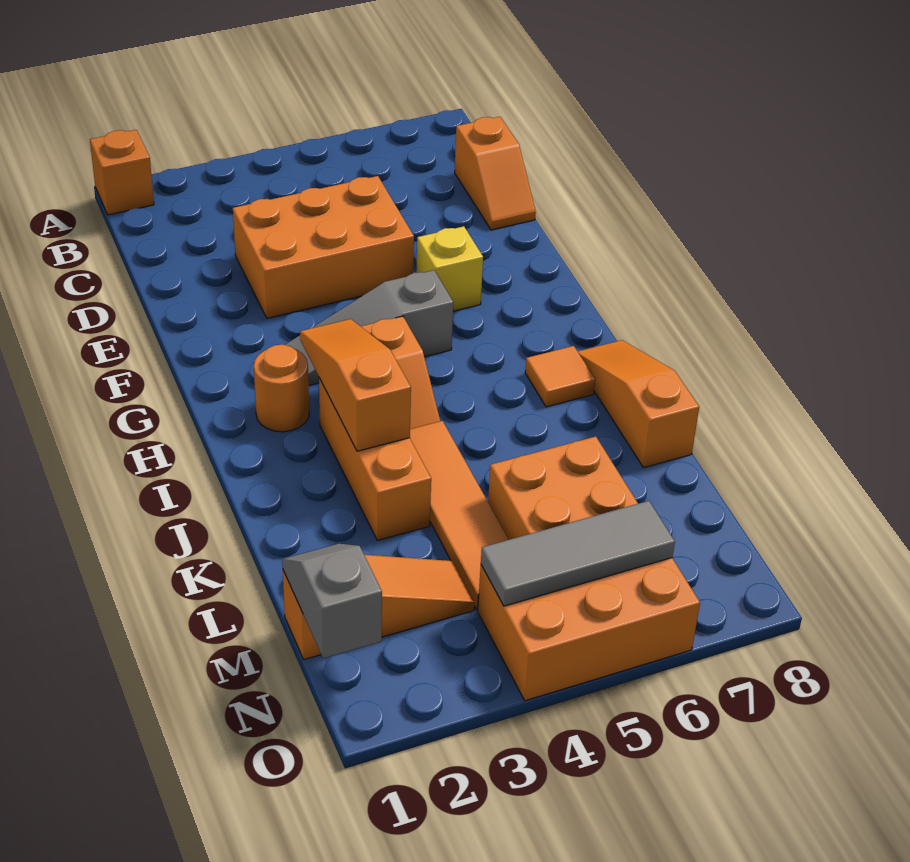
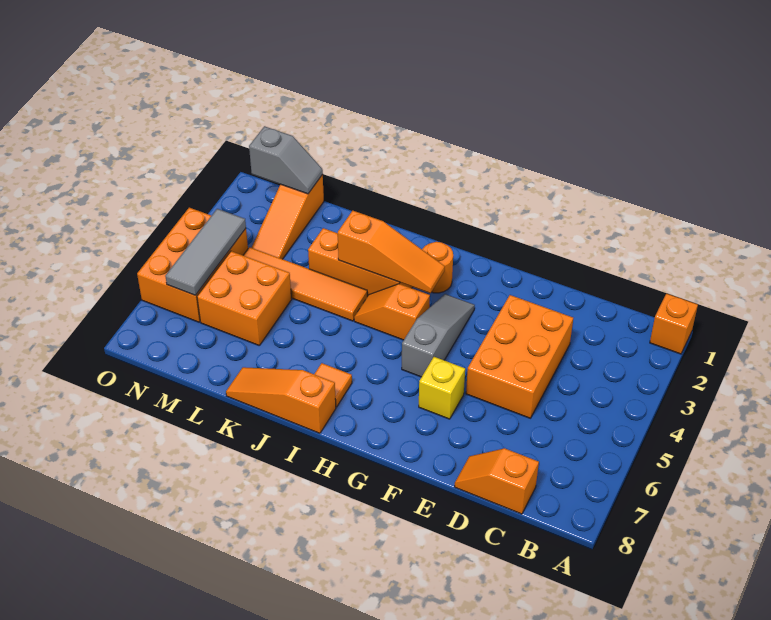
orange slope I8:K8 level 1 top K -> orange slope I8:K8 level 1 top I

